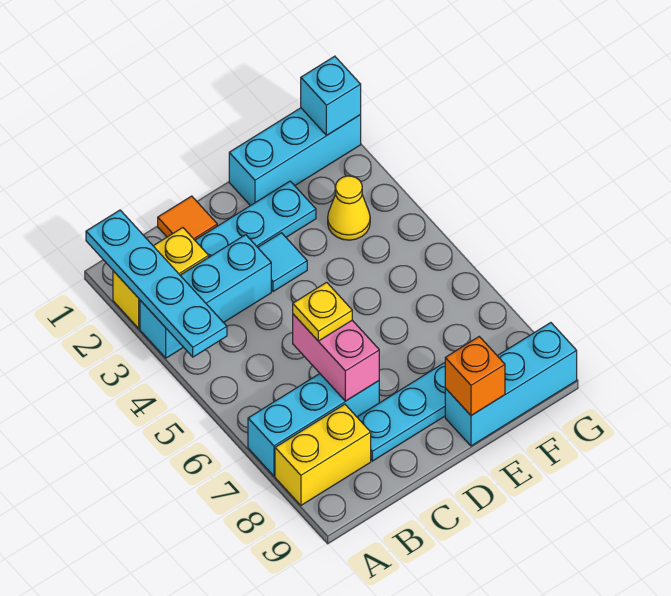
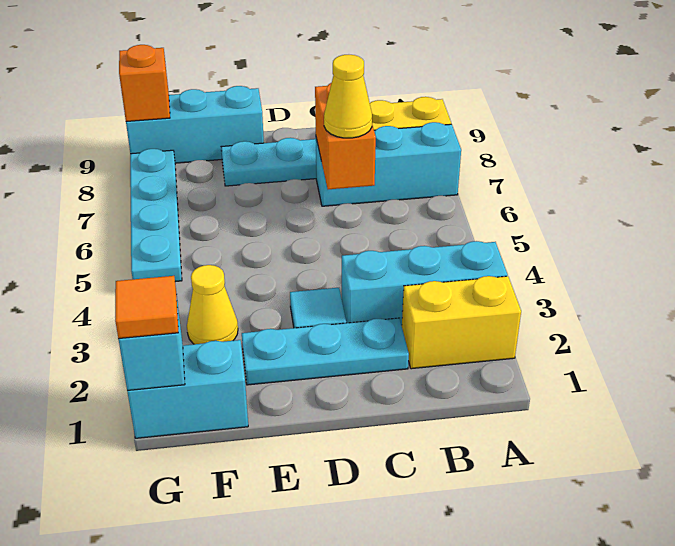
cyan plate A1:A4 level 2 -> cyan plate G5:G8 level 1
orange tile C1 level 1 -> orange tile G1 level 3
pink brick C6:C7 level 2 -> orange brick C6:C7 level 2
yellow plate C6 level 3 -> yellow cone C6 level 3
cyan brick E1:G1 level 1 -> cyan brick F1:G1 level 1
orange brick E9 level 2 -> orange brick G9 level 2

